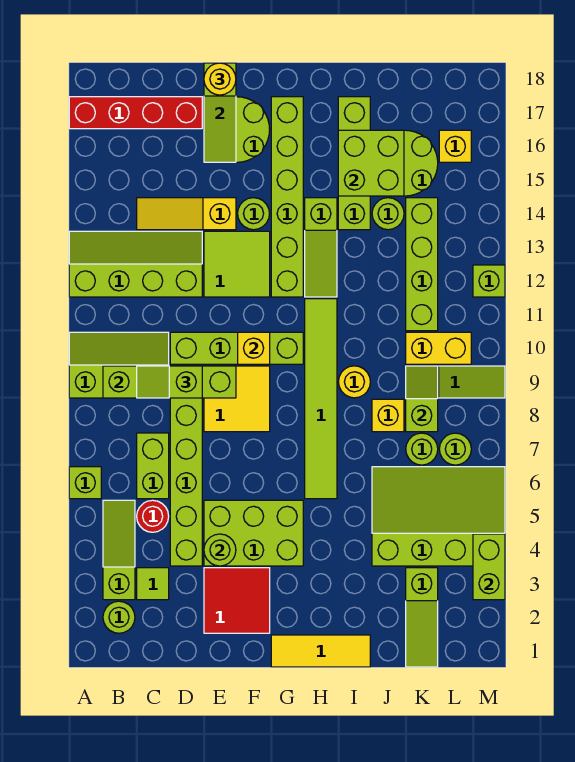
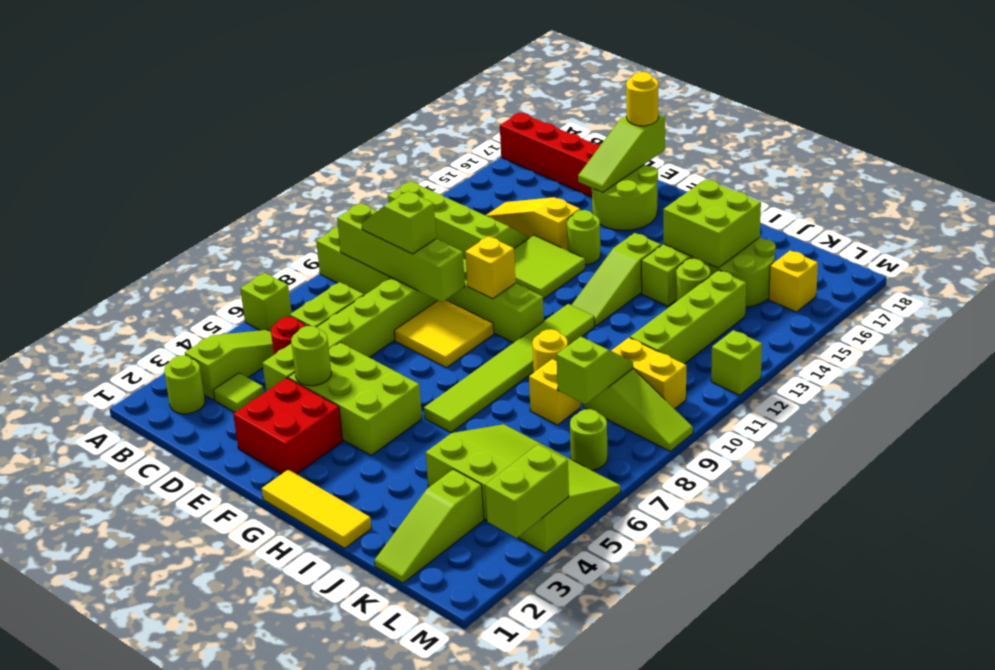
red tile E2:F3 level 1 -> red brick E2:F3 level 1
lime brick G12:G17 level 1 -> none
lime round brick K7 level 1 -> none

